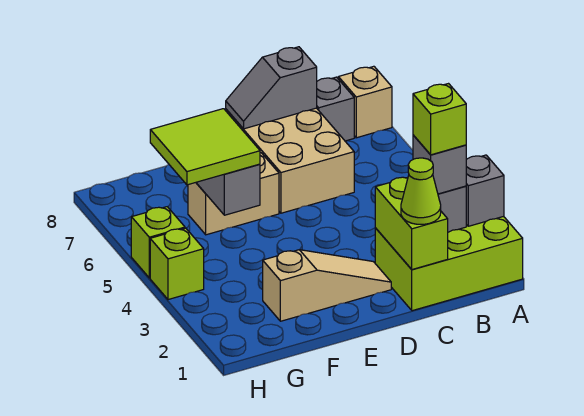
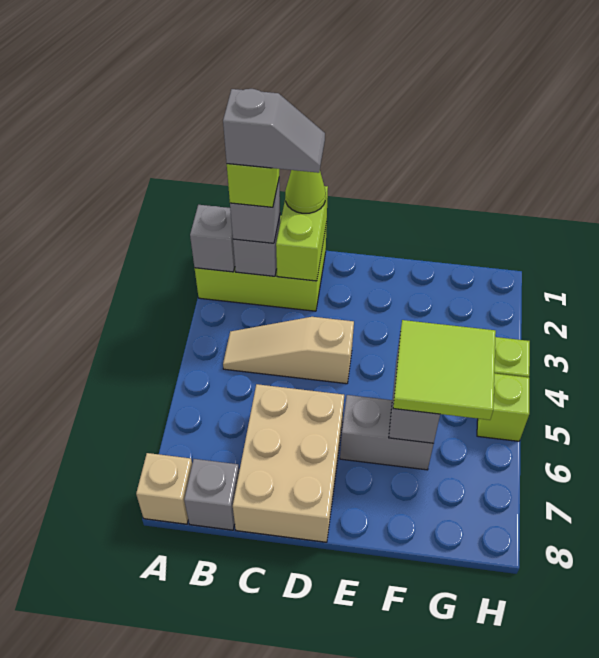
grey slope C8:D8 level 2 top C -> grey slope B2:C2 level 5 top B
tan slope D2:F2 level 1 top F -> tan slope B4:D4 level 1 top D
tan brick E6:F6 level 1 -> grey brick E6:F6 level 1

